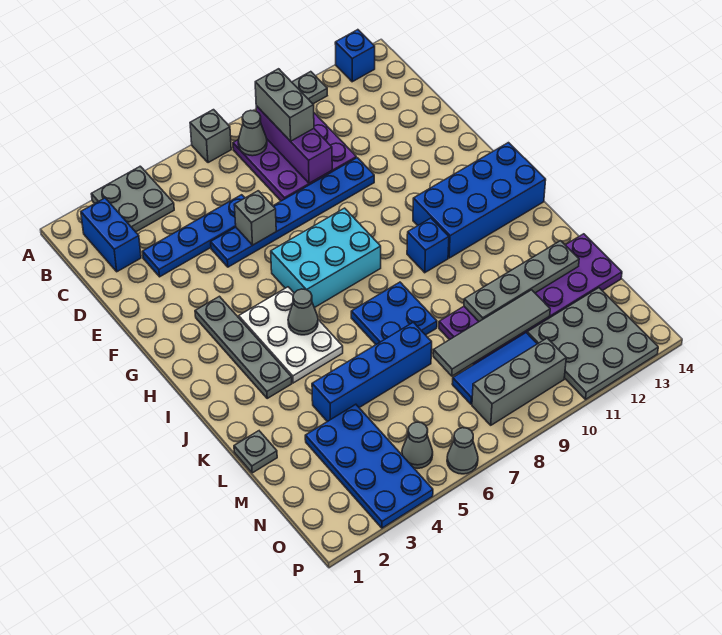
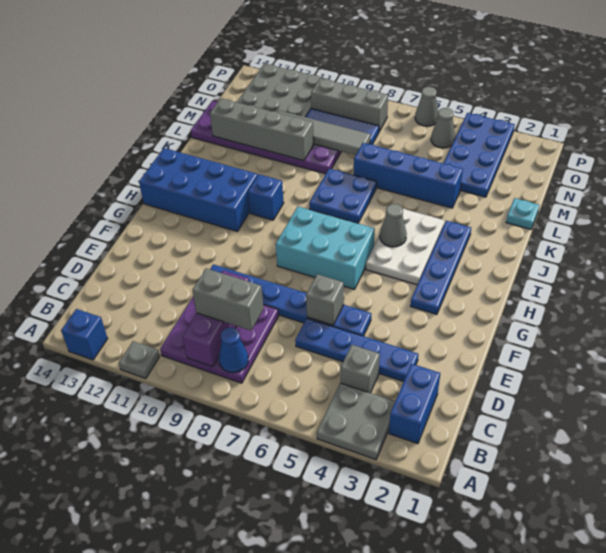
grey brick A7 level 1 -> grey brick C4 level 1
grey cone B8 level 2 -> blue cone B8 level 2
grey brick B9:C9 level 3 -> grey brick C8:C9 level 3
grey plate G3:J3 level 1 -> blue plate G3:J3 level 1
grey plate L1 level 1 -> cyan plate L1 level 1
grey plate L10:L13 level 2 -> grey brick L10:L13 level 2

